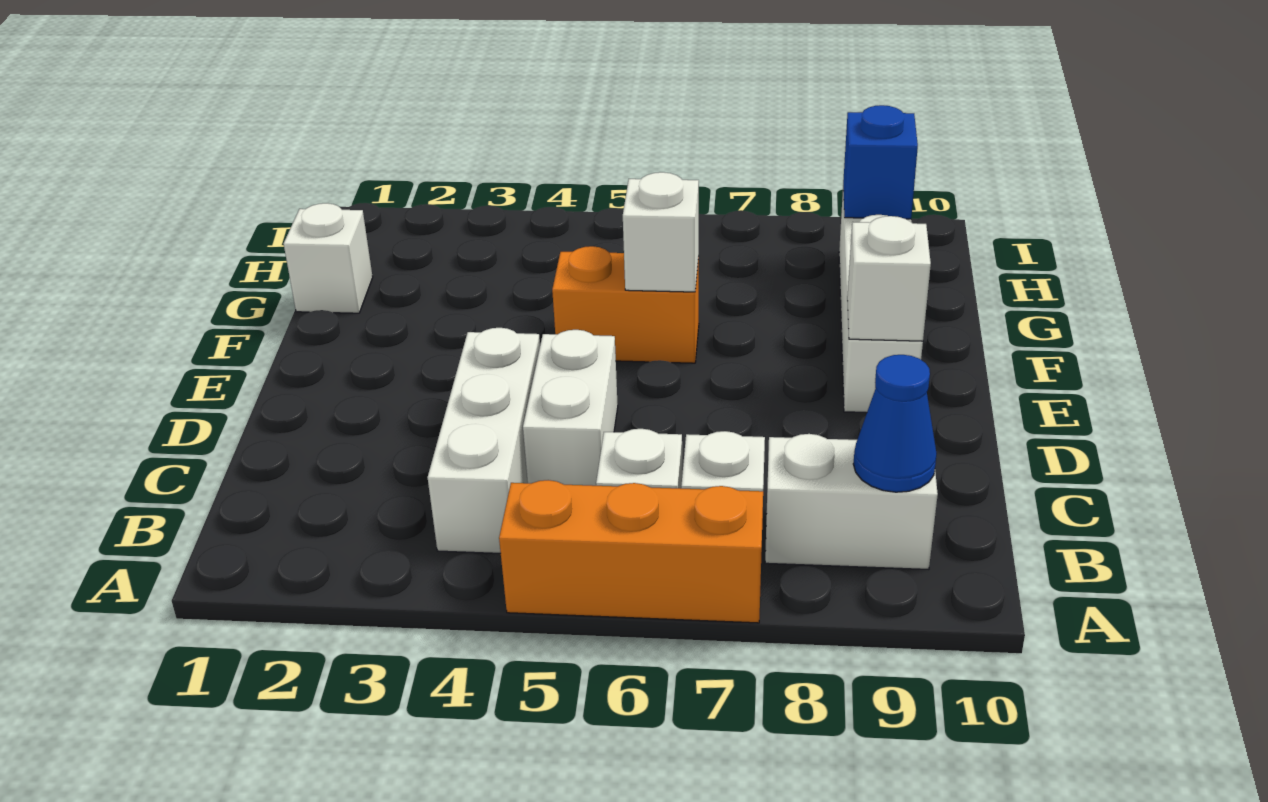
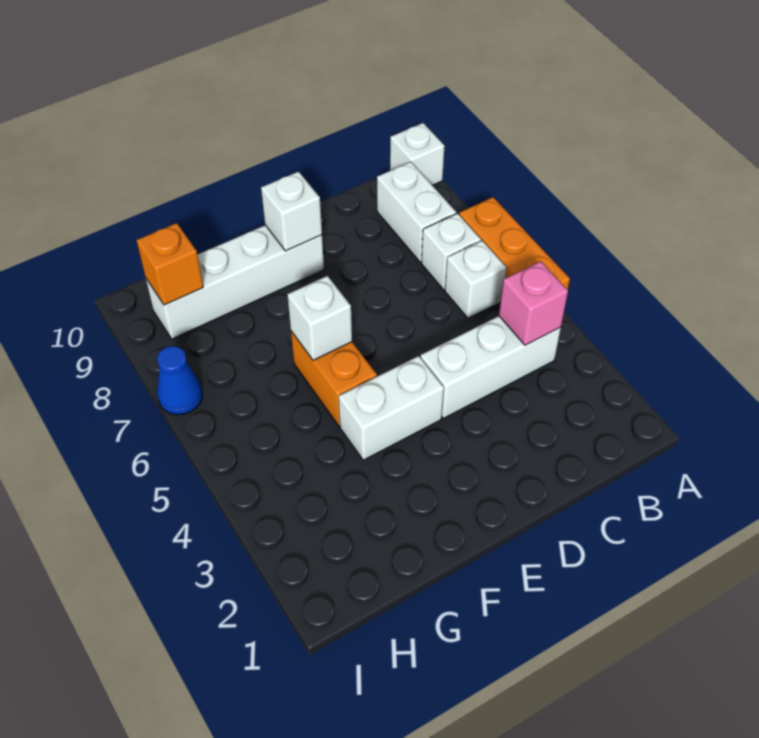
none -> pink brick B4 level 2
blue cone B9 level 2 -> blue cone I7 level 1
white brick C5:D5 level 1 -> white brick E4:F4 level 1
white brick G1 level 1 -> white brick A10 level 1
blue brick H9 level 2 -> orange brick H9 level 2

